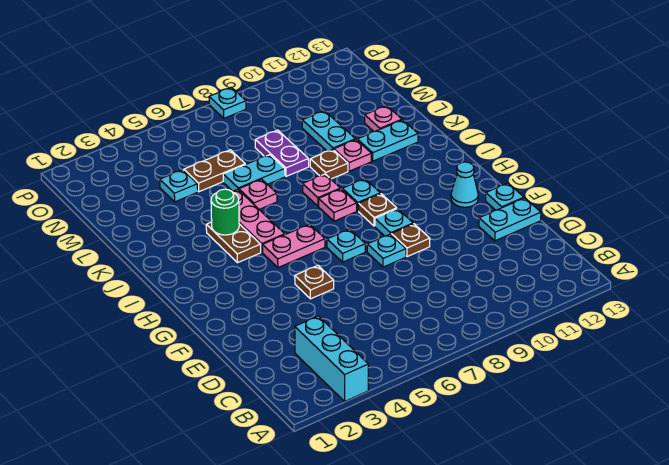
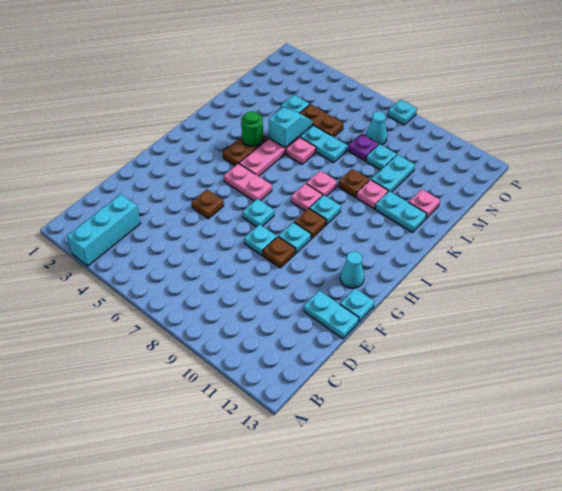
none -> cyan slope K5:L5 level 2 top K
purple plate L8:M8 level 1 -> purple plate M8 level 1
none -> cyan plate M9 level 1
none -> cyan cone N8 level 1

